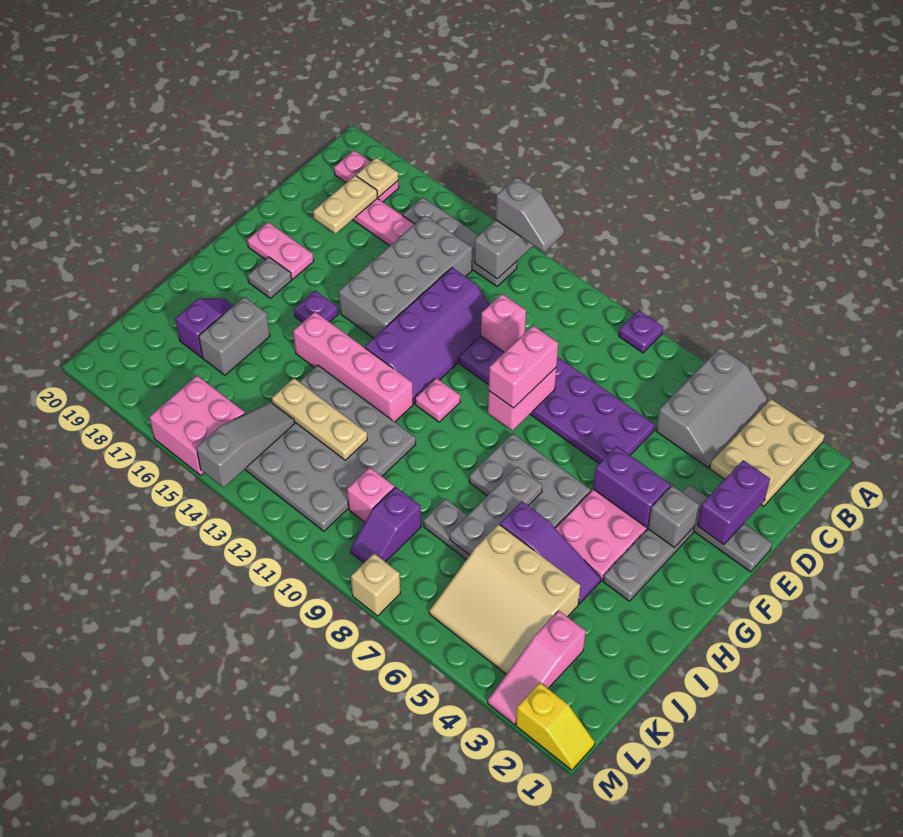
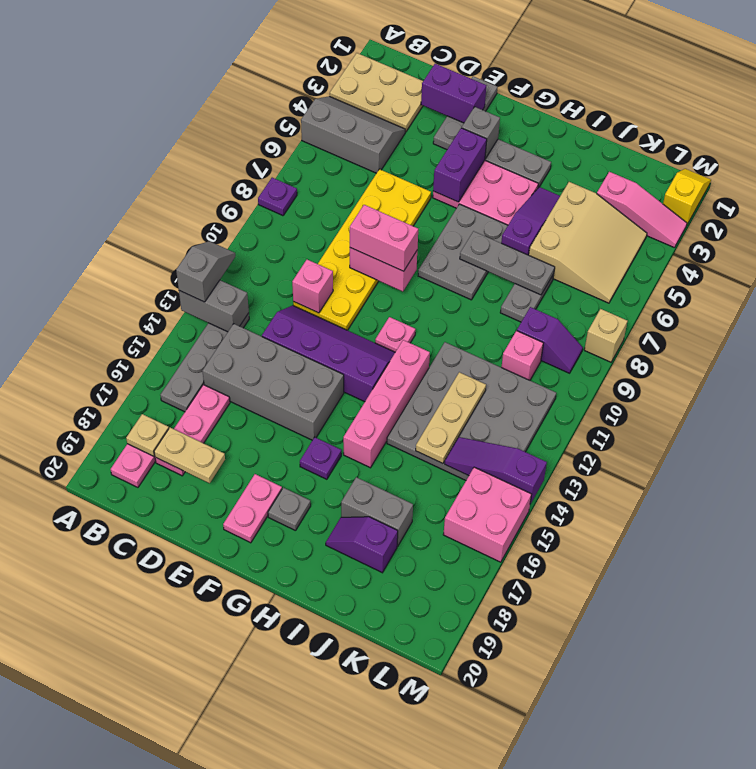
purple plate D6:E11 level 1 -> yellow plate D6:E11 level 1
grey slope K14:M14 level 2 top M -> purple slope K14:M14 level 2 top M

